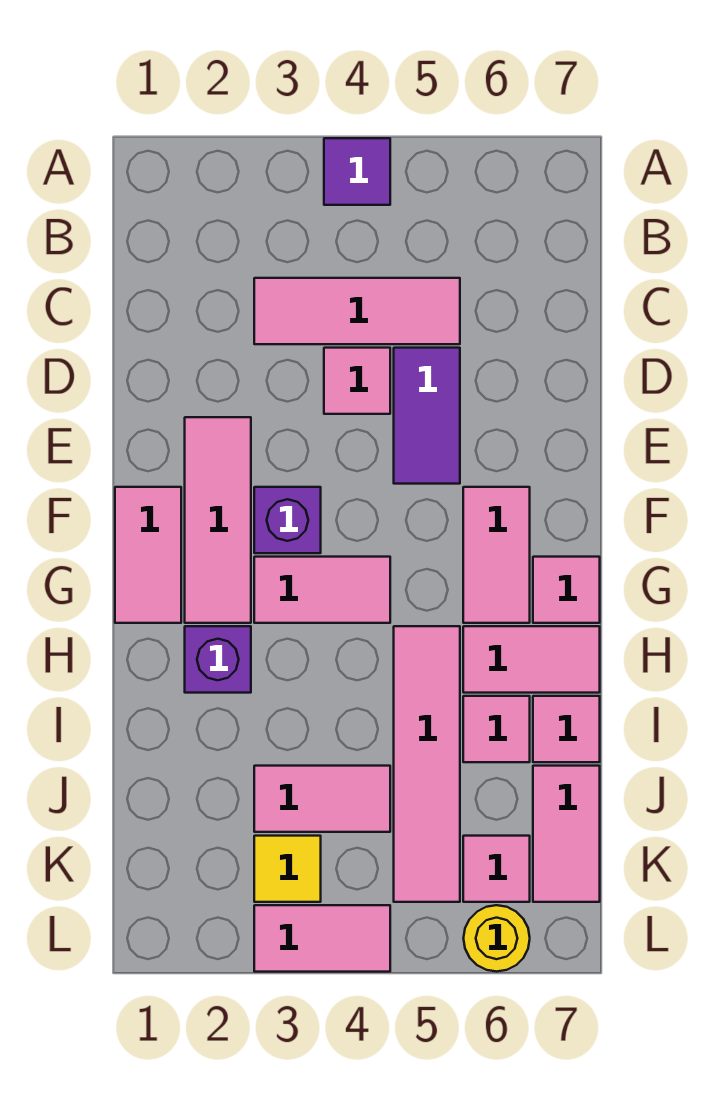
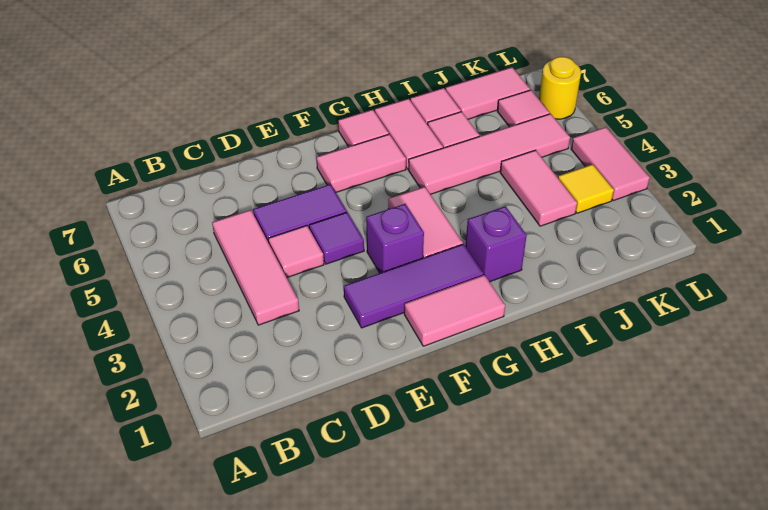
purple tile A4 level 1 -> purple tile E4 level 1
pink tile E2:G2 level 1 -> purple tile E2:G2 level 1

